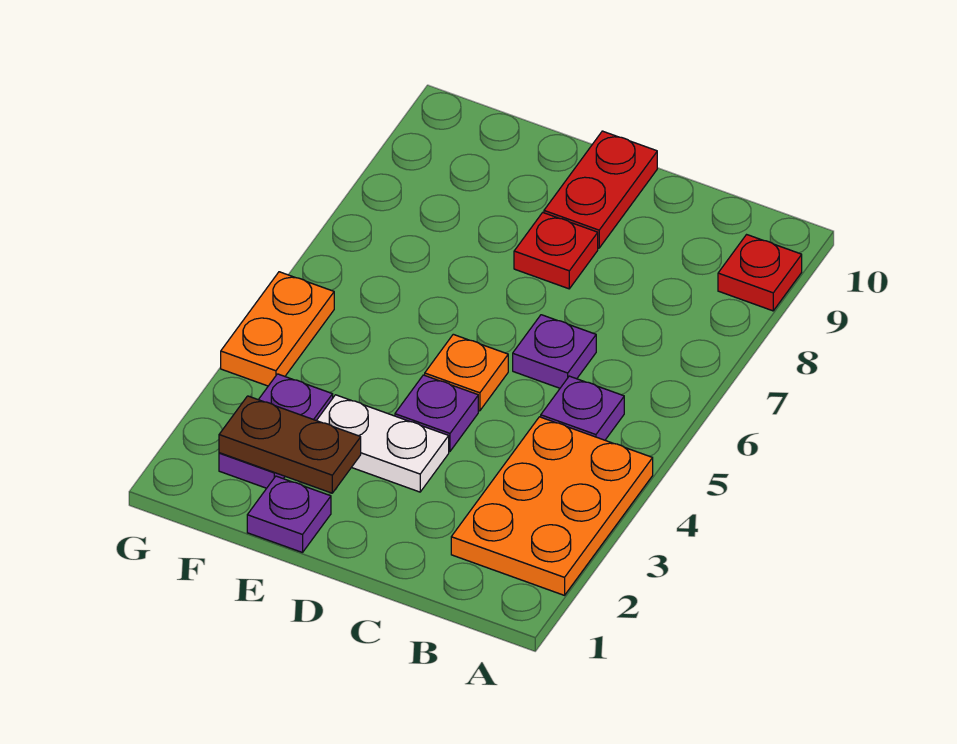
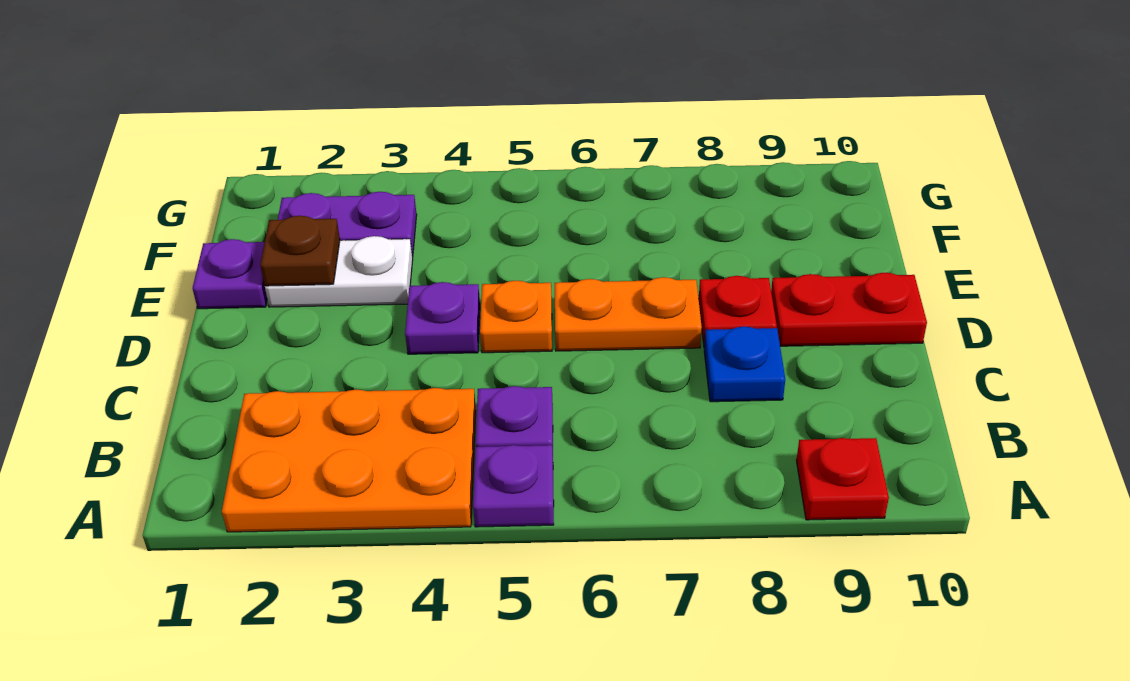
purple plate C6 level 1 -> purple plate A5 level 1
none -> blue plate C8 level 1
white plate D3:E3 level 1 -> white plate E2:E3 level 1
brown plate E2:F2 level 2 -> brown plate E2 level 2
orange plate G4:G5 level 1 -> orange plate D6:D7 level 1

